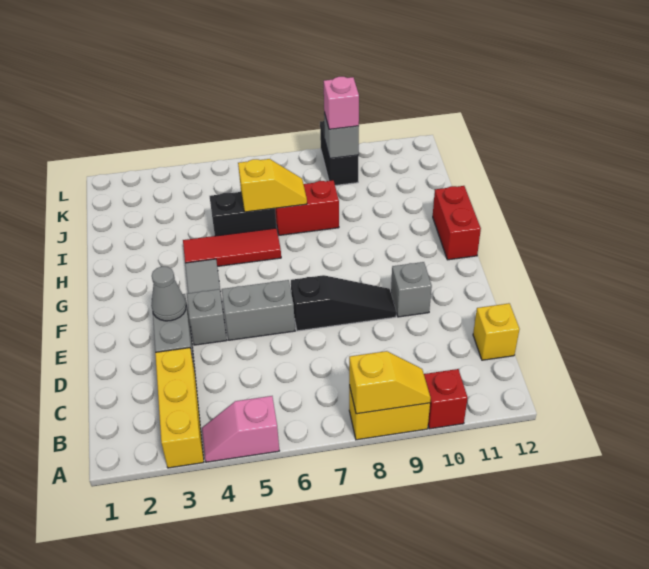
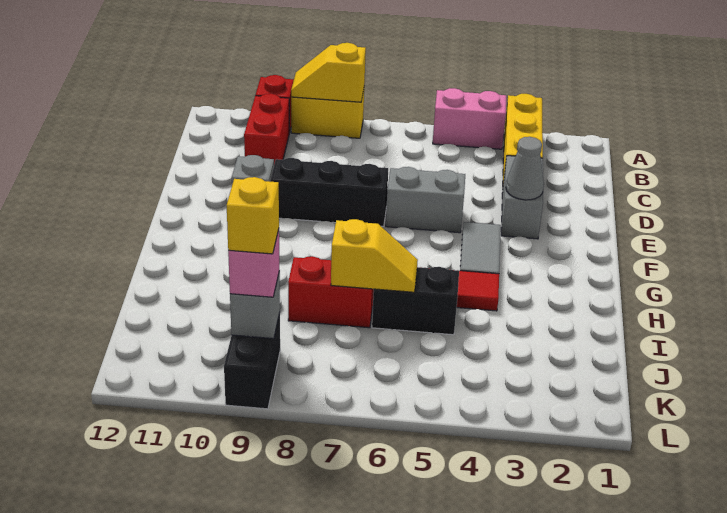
pink slope A4:A5 level 1 top 5 -> pink brick A4:A5 level 1
yellow brick C12 level 1 -> yellow brick K9 level 4
grey brick E4 level 1 -> none
black slope E7:E9 level 1 top 7 -> black brick E7:E9 level 1
red brick G12:H12 level 1 -> red brick B10:C10 level 1
yellow slope I6:I7 level 2 top 6 -> yellow slope I6:I7 level 2 top 7

